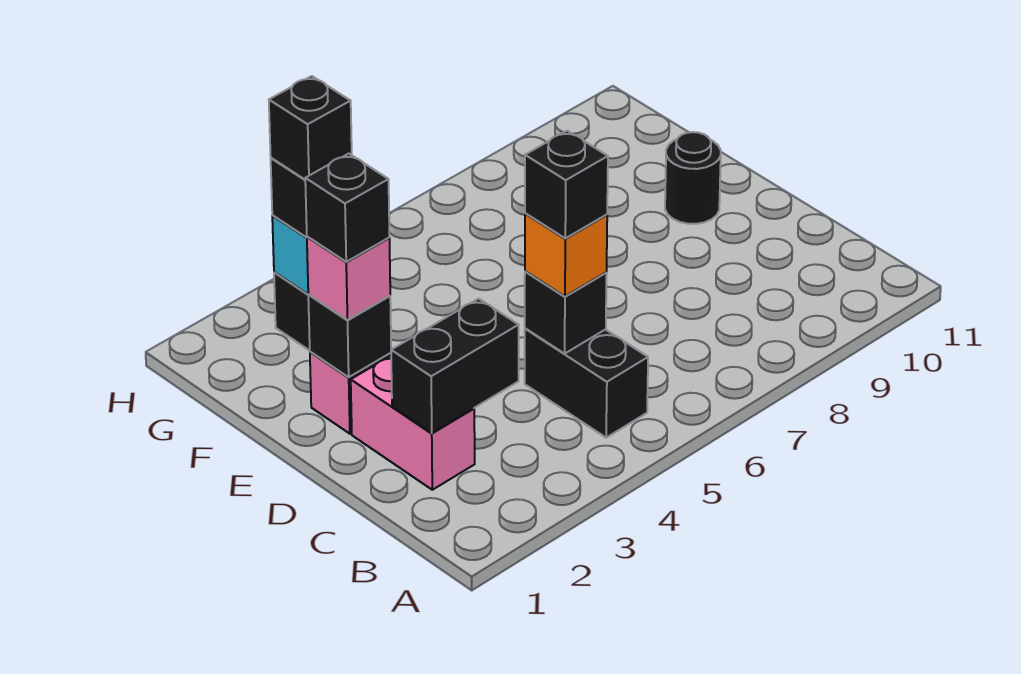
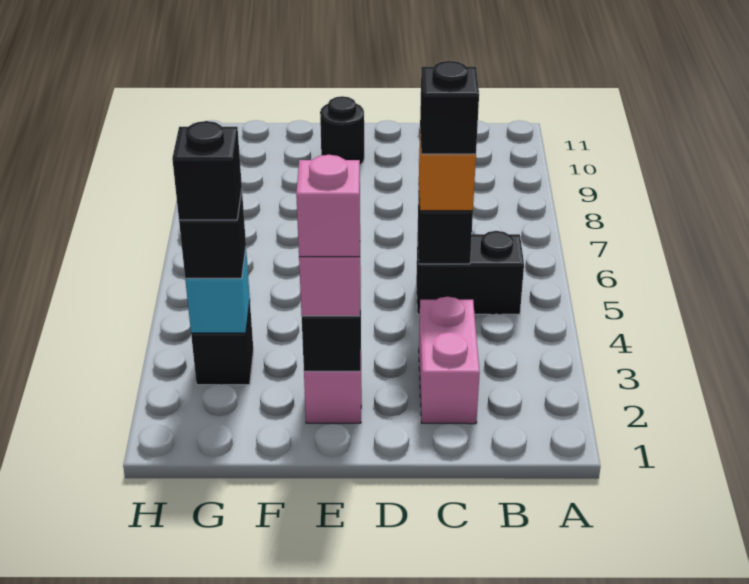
pink brick C2:D2 level 1 -> pink brick C2:C3 level 1
black brick C2:C3 level 2 -> none
black brick E2 level 4 -> pink brick E2 level 4

